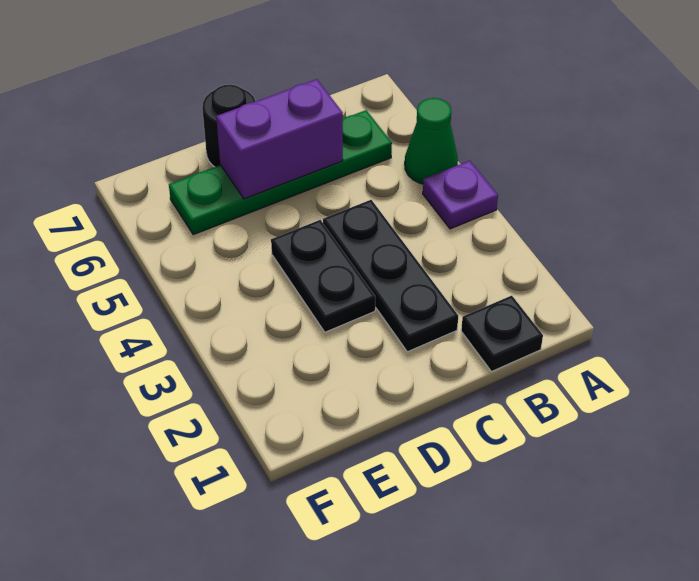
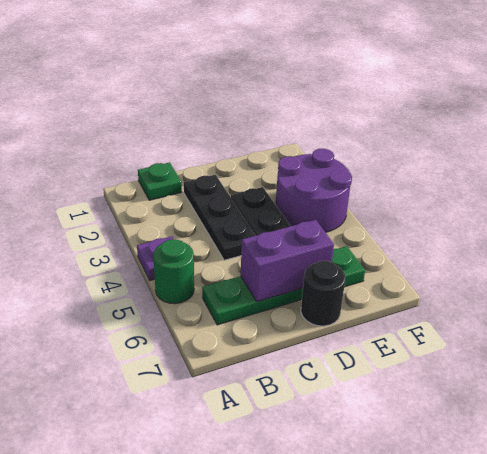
green cone A5 level 1 -> green round brick A5 level 1
black plate B1 level 1 -> green plate B1 level 1
none -> purple round brick E3:F4 level 1

